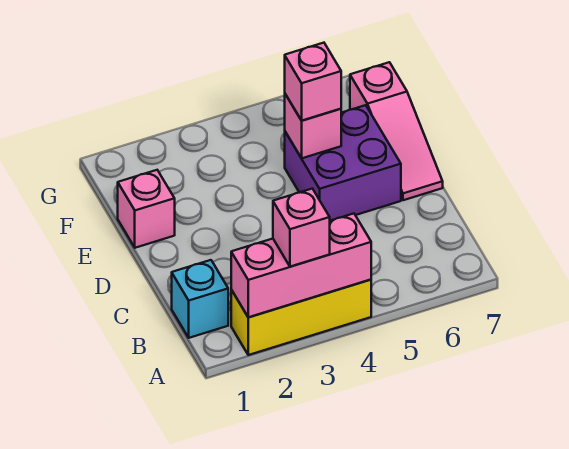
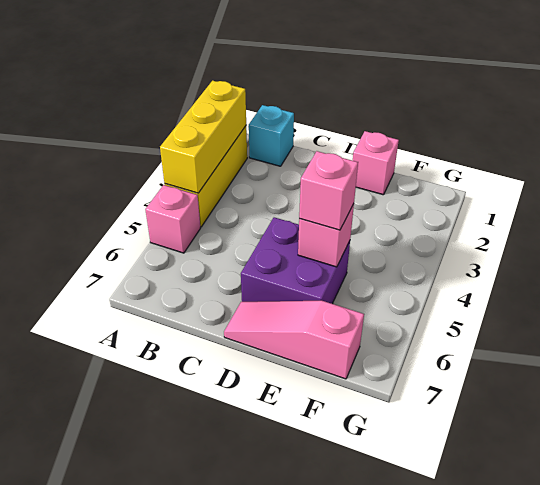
pink brick A2:A4 level 2 -> yellow brick A2:A4 level 2
pink brick A3 level 3 -> pink brick A5 level 1

